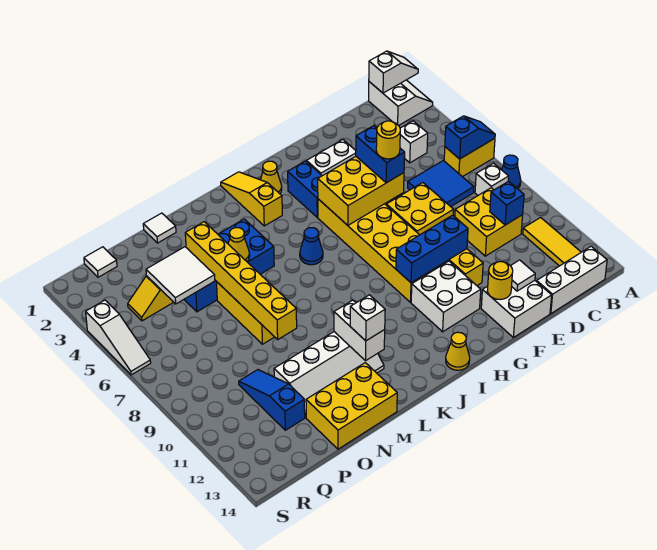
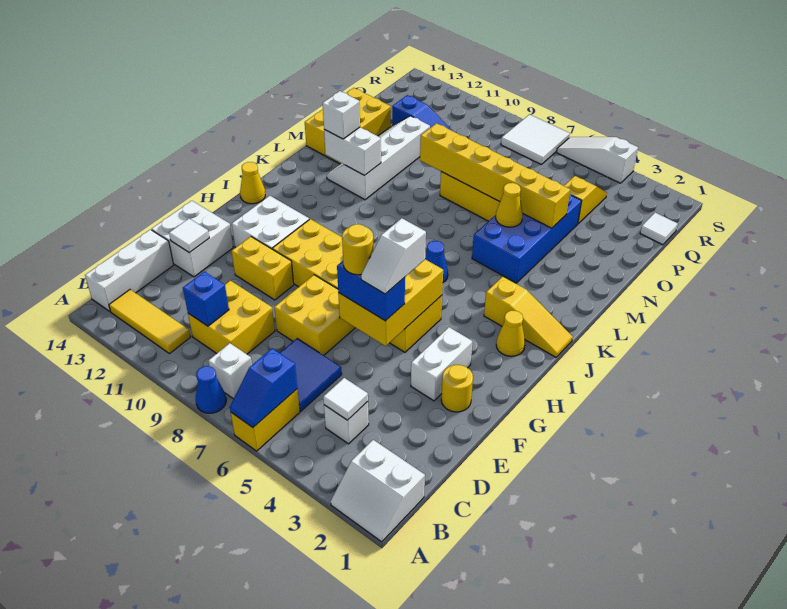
white slope A1:B1 level 2 top B -> white slope F5:G5 level 4 top G
blue brick F10:H10 level 2 -> none
yellow round brick F13 level 2 -> yellow round brick F2 level 1
blue brick H3:H4 level 1 -> none
white tile N1 level 1 -> white tile C4 level 2
white tile O4:P5 level 2 -> white tile R7:S8 level 1

